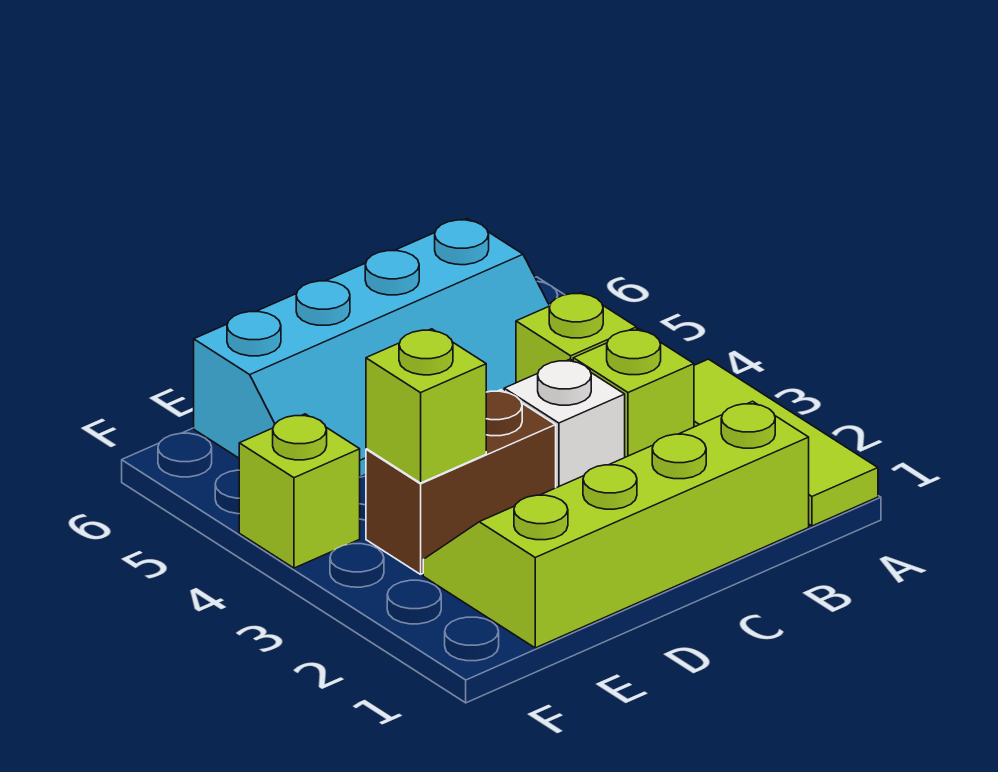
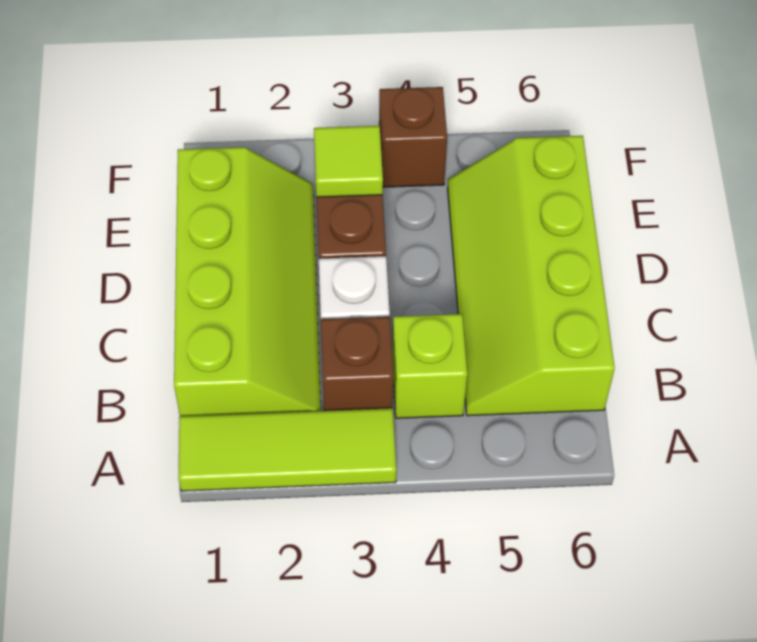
lime brick B3 level 1 -> brown brick B3 level 1
cyan slope B5:E6 level 1 top 6 -> lime slope B5:E6 level 1 top 6
lime brick E3 level 2 -> lime tile E3 level 2
lime brick F4 level 1 -> brown brick F4 level 1

